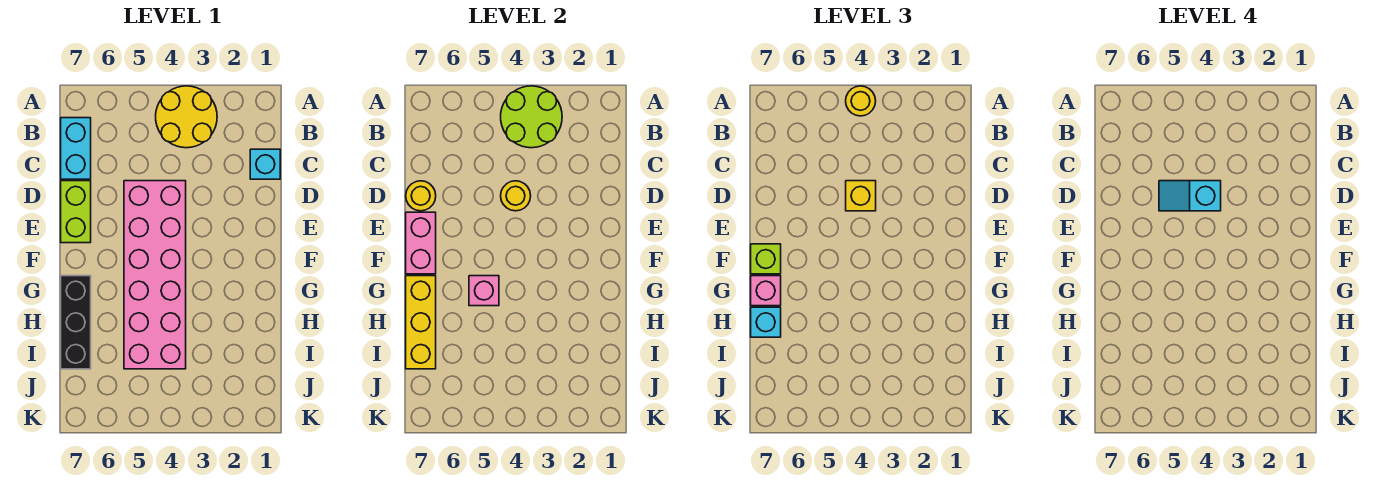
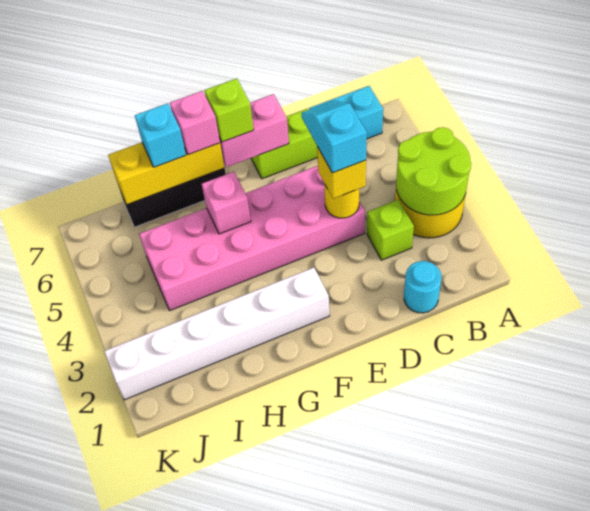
yellow round brick A4 level 3 -> none
cyan brick C1 level 1 -> cyan round brick C1 level 1
none -> lime brick C3 level 1
yellow round brick D7 level 2 -> none
none -> white brick F2:K2 level 1

